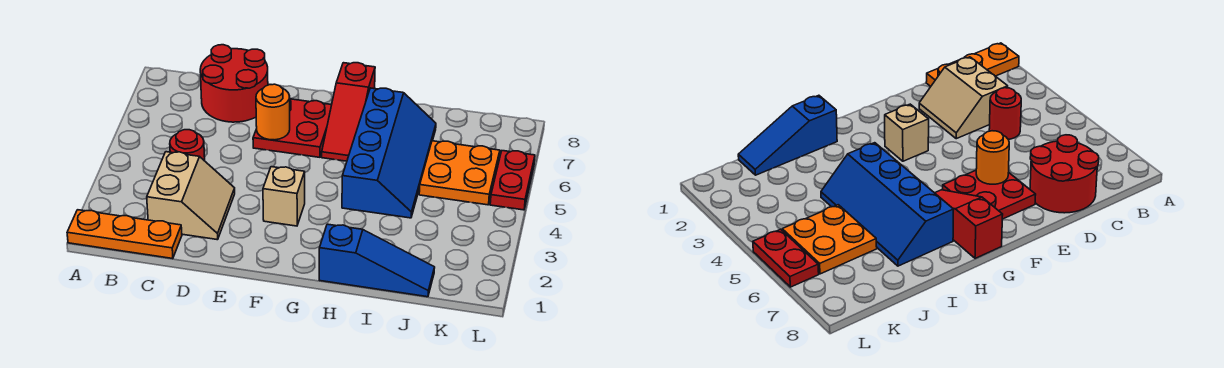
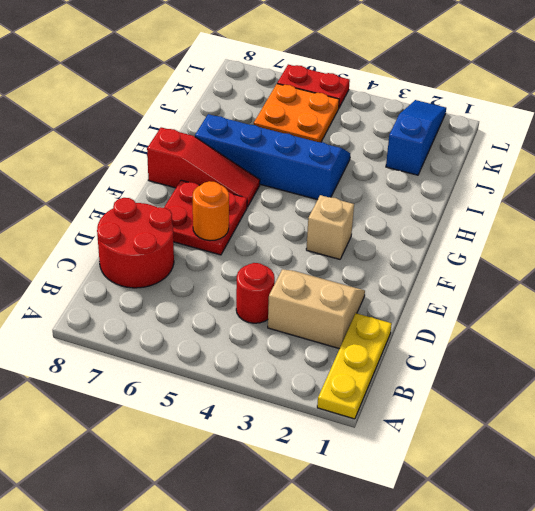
orange plate A1:C1 level 1 -> yellow plate A1:C1 level 1
blue slope H1:J1 level 1 top H -> blue slope J2:L2 level 1 top J

